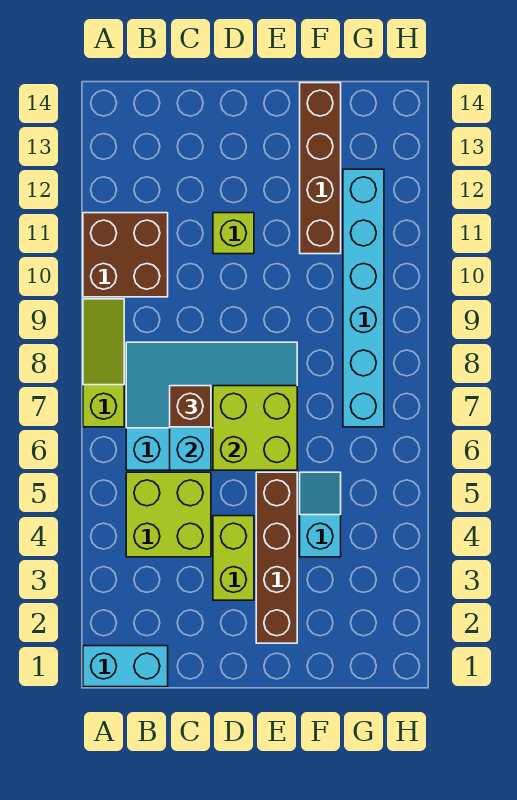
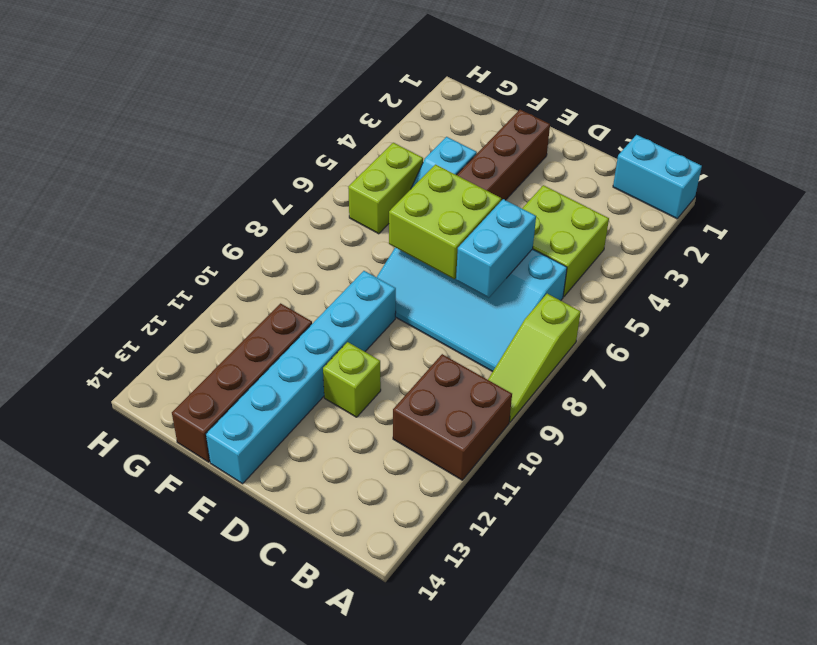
brown brick C7 level 3 -> none
lime brick D3:D4 level 1 -> lime brick G5:G6 level 1
cyan brick G7:G12 level 1 -> cyan brick E9:E14 level 1

